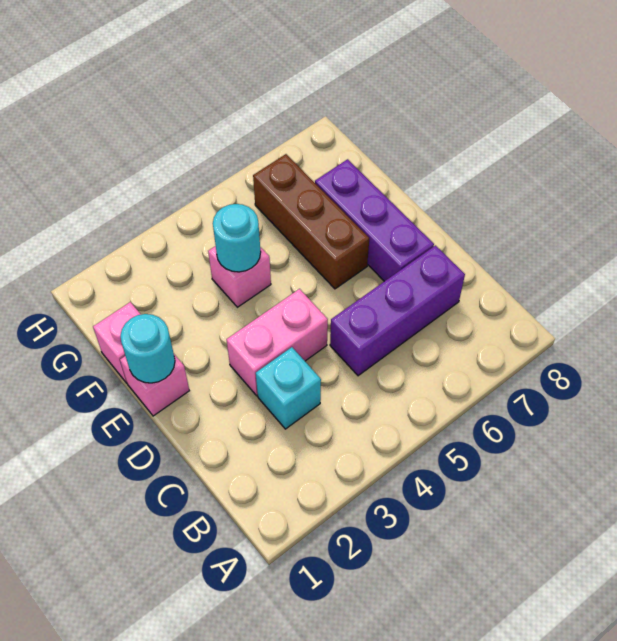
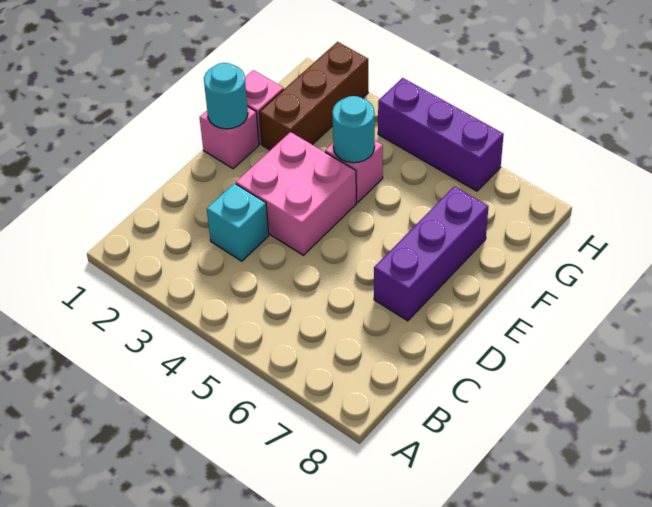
purple brick C5:C7 level 1 -> purple brick H4:H6 level 1
pink brick D3:D4 level 1 -> pink brick D3:E4 level 1
brown brick E6:G6 level 1 -> brown brick F2:H2 level 1

